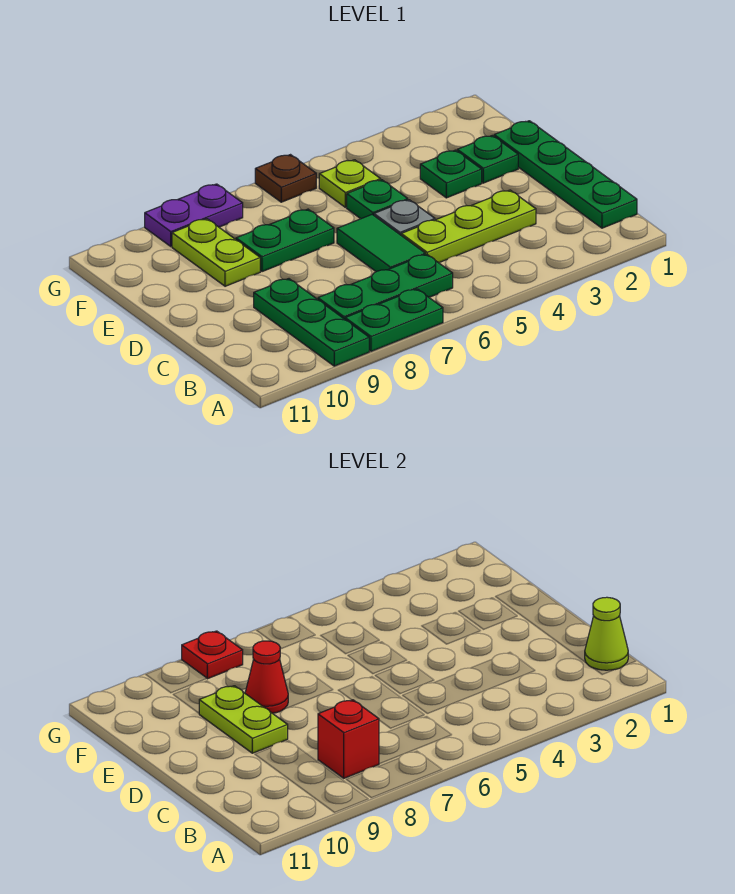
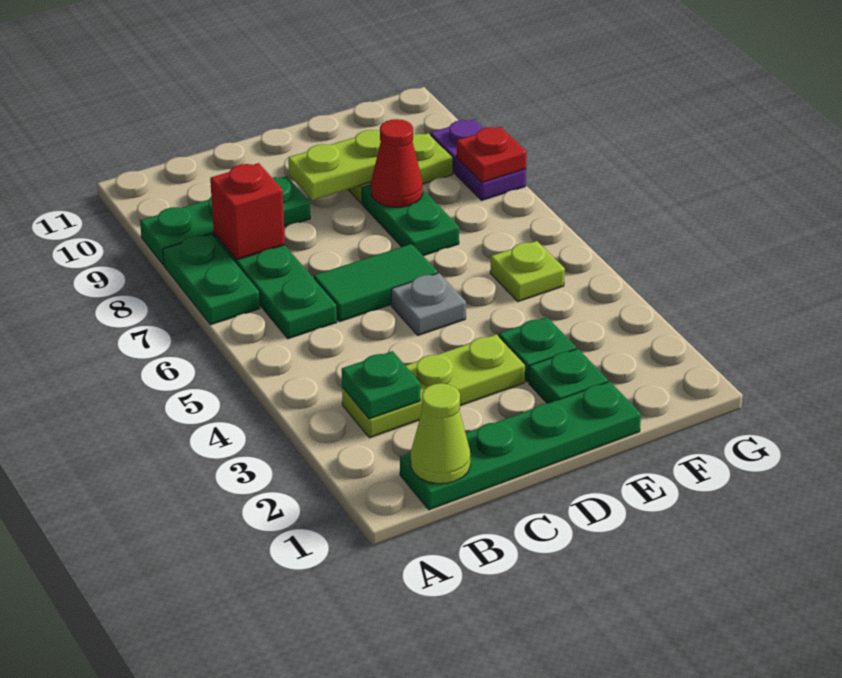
lime plate C3:C5 level 1 -> lime plate B3:D3 level 1
green plate E5 level 1 -> green plate B3 level 2
brown plate G6 level 1 -> none

